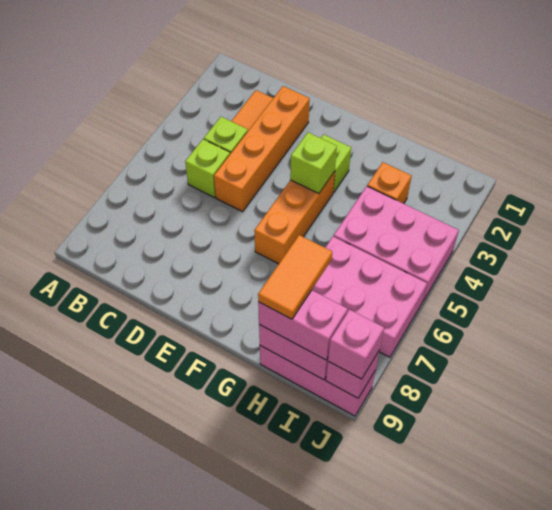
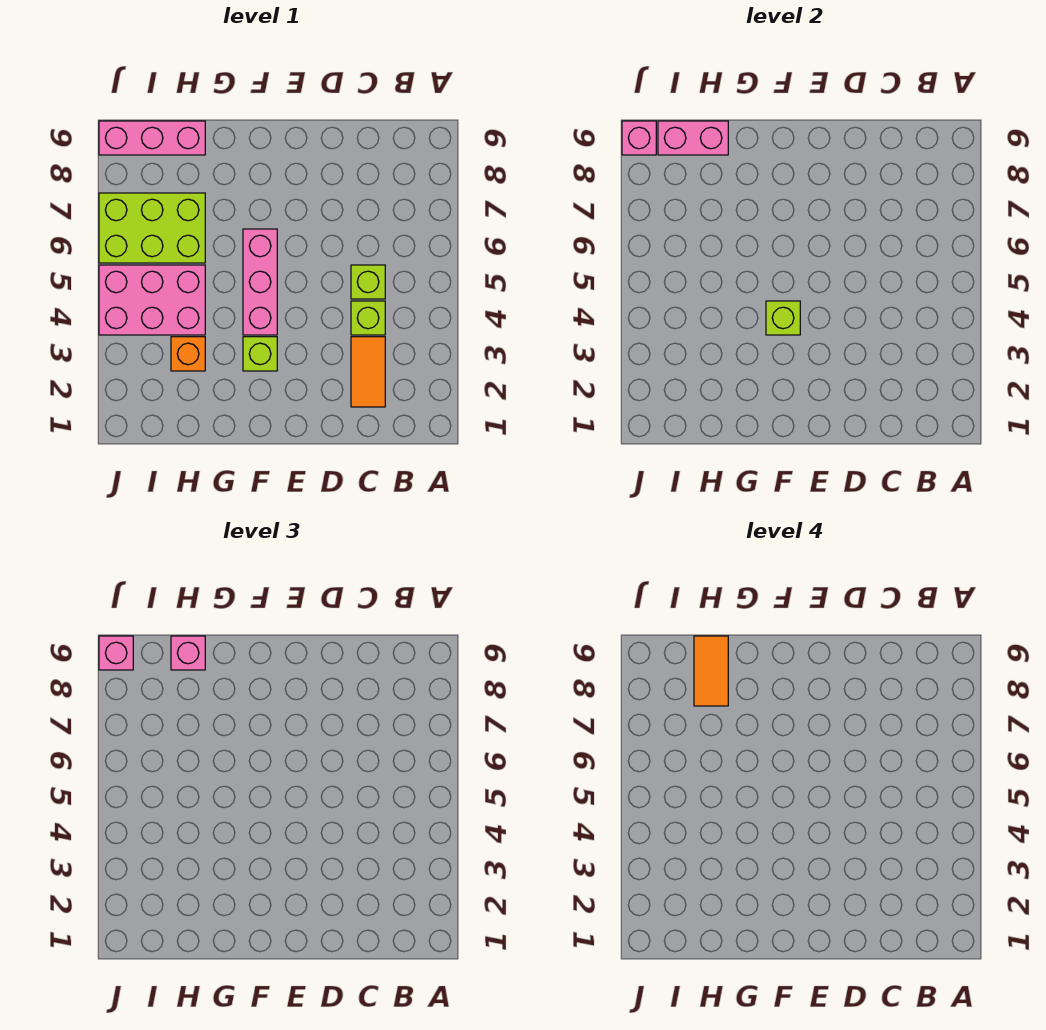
orange brick D2:D5 level 1 -> none
orange brick F4:F6 level 1 -> pink brick F4:F6 level 1
pink brick H6:J7 level 1 -> lime brick H6:J7 level 1
pink brick H9:I9 level 3 -> pink brick H9 level 3

